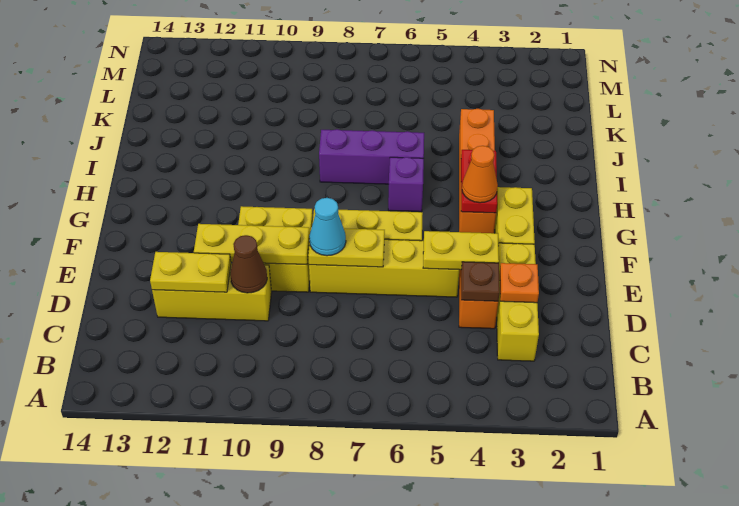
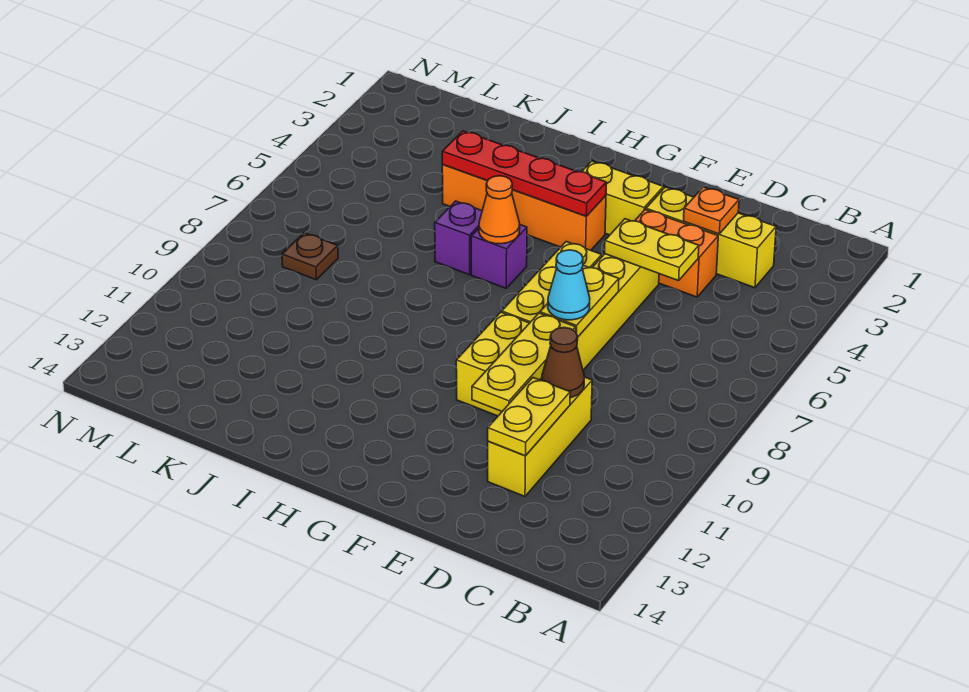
brown plate D4 level 2 -> brown plate L8 level 1
yellow plate E4:E5 level 2 -> yellow plate D5:E5 level 2
red plate G4:H4 level 2 -> red plate G4:J4 level 2
orange cone G4 level 3 -> orange cone H6 level 2
purple brick I6:I8 level 1 -> purple brick I6 level 1

